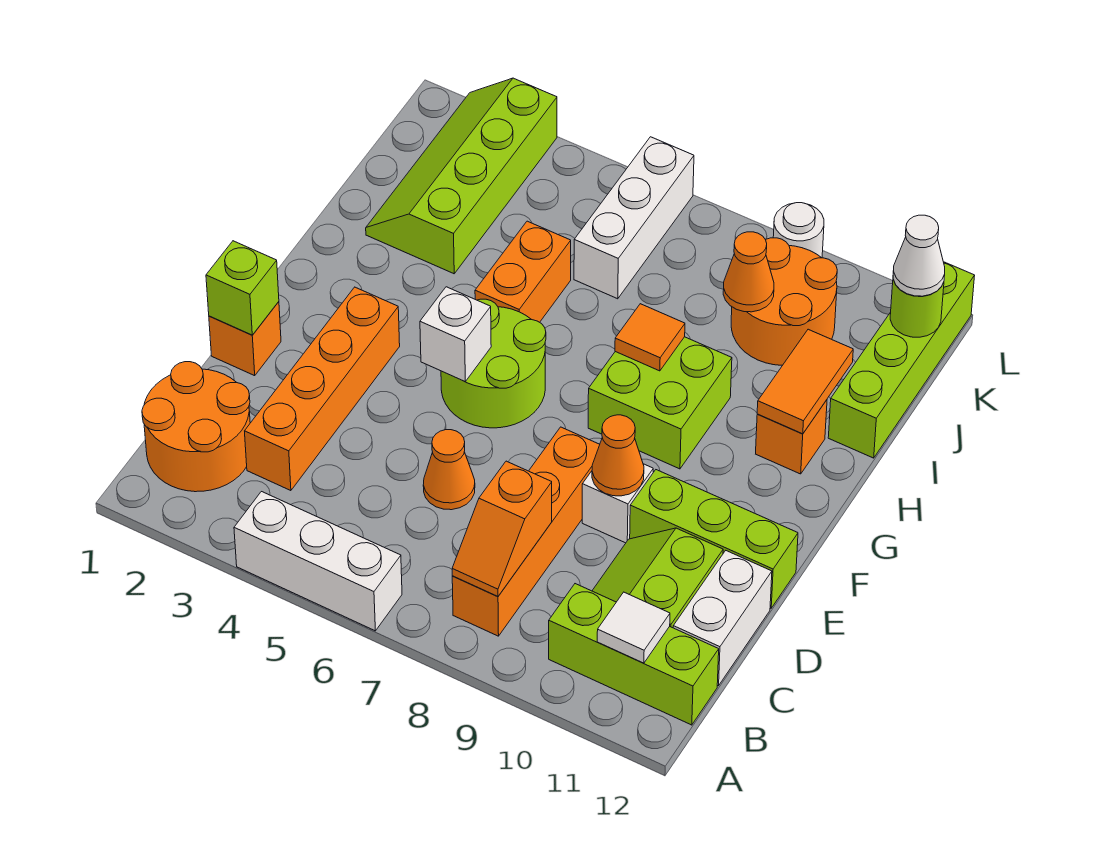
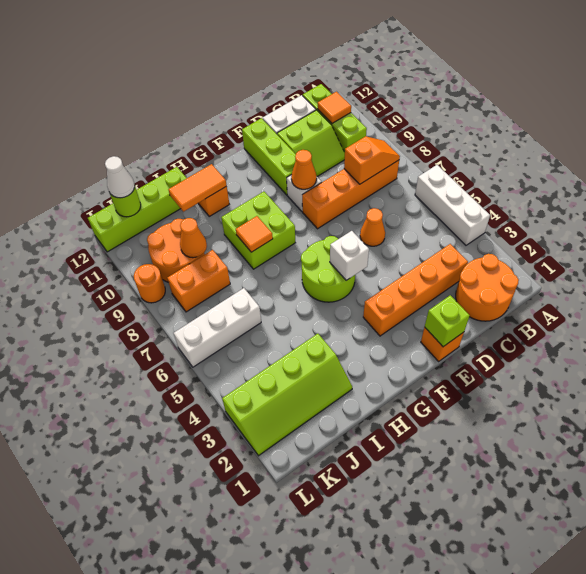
white tile B11 level 2 -> orange tile B11 level 2
orange brick H5:I5 level 1 -> orange brick J8:K8 level 1
white round brick L9 level 1 -> orange round brick L9 level 1

